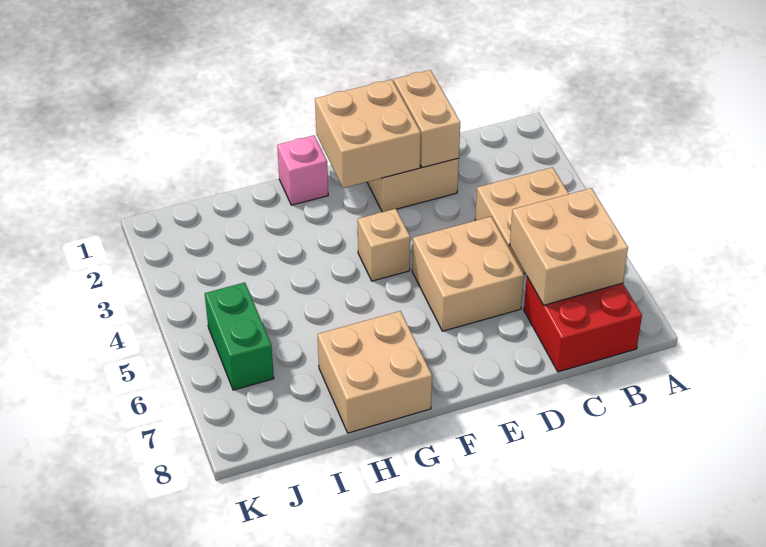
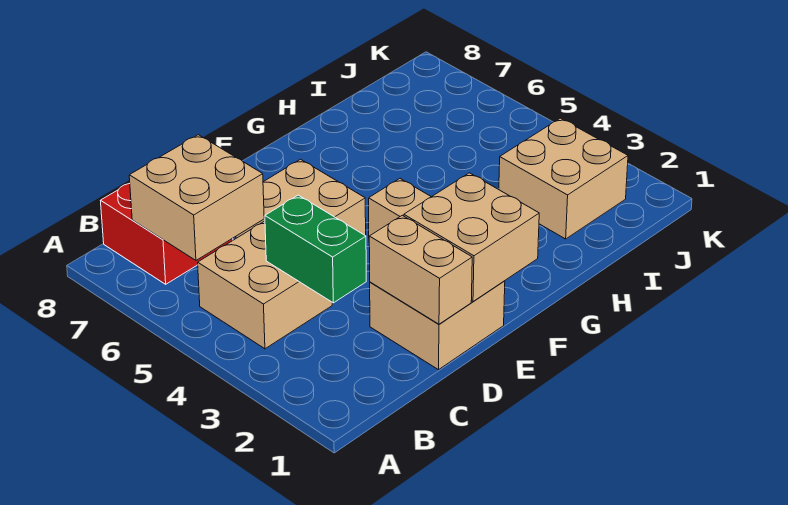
pink brick G1 level 1 -> none
tan brick G7:H8 level 1 -> tan brick I2:J3 level 1
green brick J5:J6 level 1 -> green brick C3:C4 level 2

